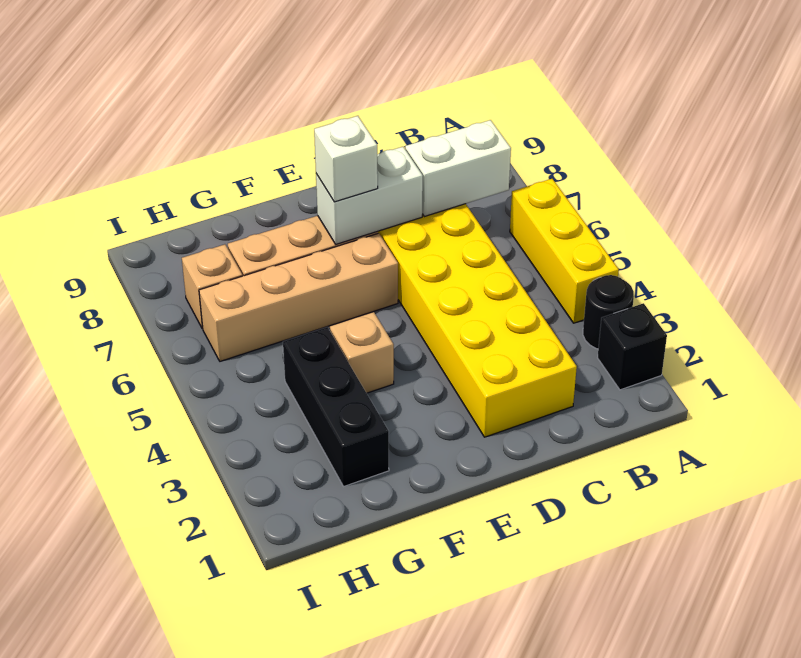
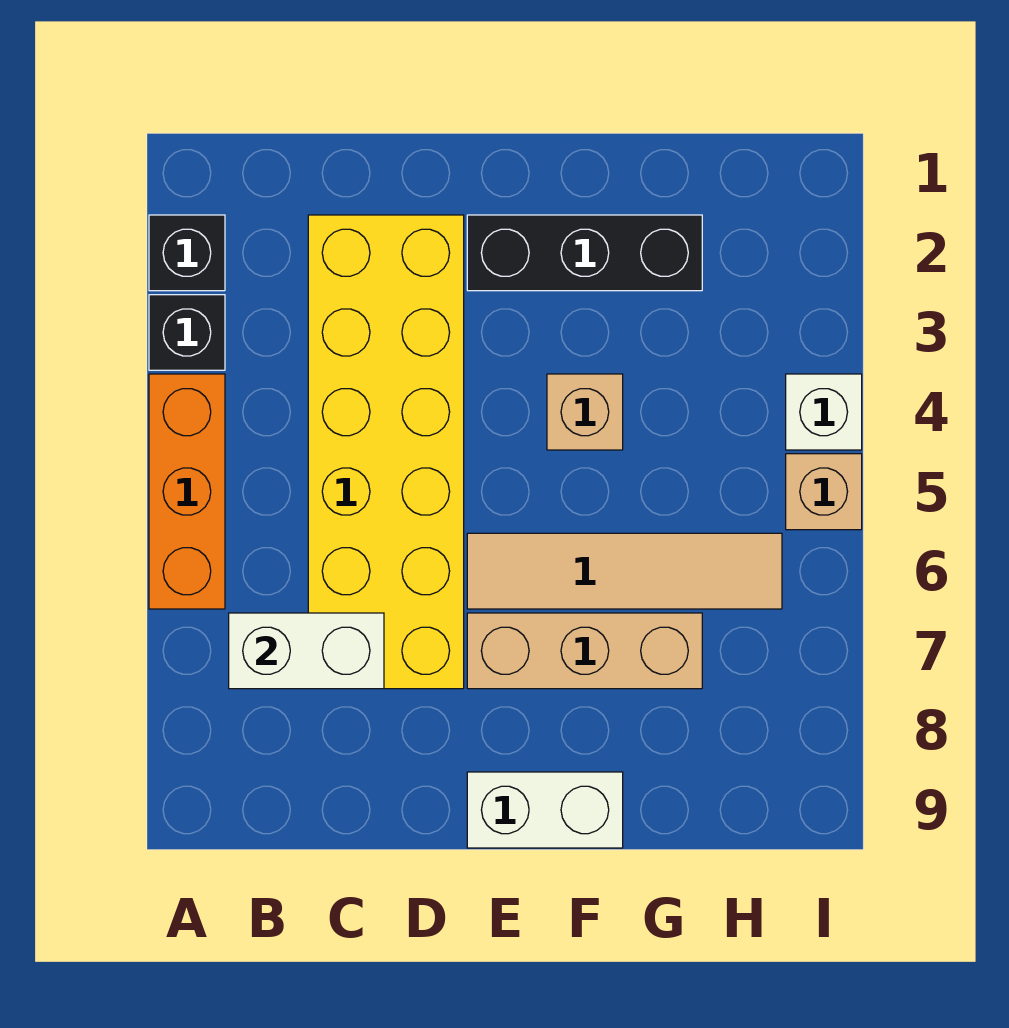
black round brick A3 level 1 -> black brick A3 level 1
yellow brick A4:A6 level 1 -> orange brick A4:A6 level 1
white brick D7:E7 level 2 -> white brick E9:F9 level 1
tan brick E6:H6 level 1 -> tan tile E6:H6 level 1
white brick E7 level 3 -> white brick I4 level 1
black brick G2:G4 level 1 -> black brick E2:G2 level 1
tan brick H7 level 1 -> tan brick I5 level 1

